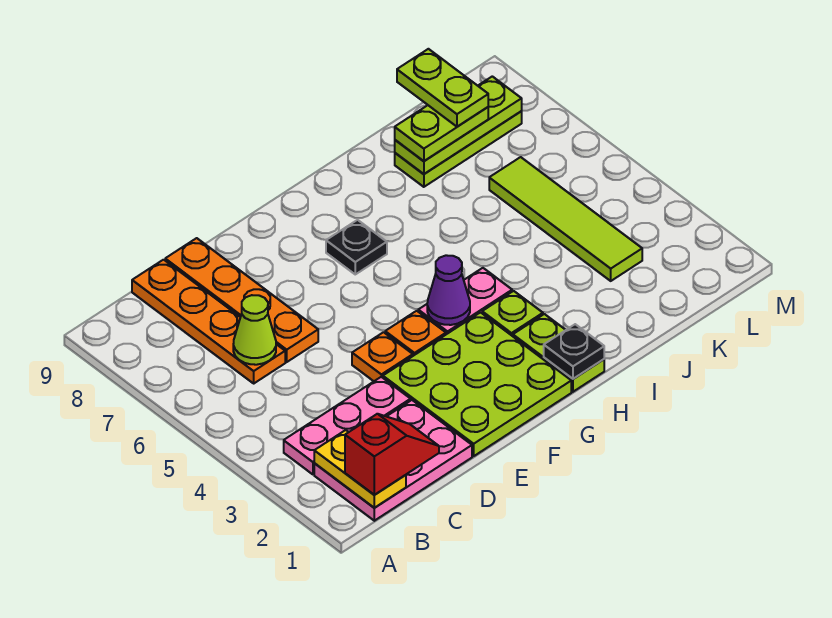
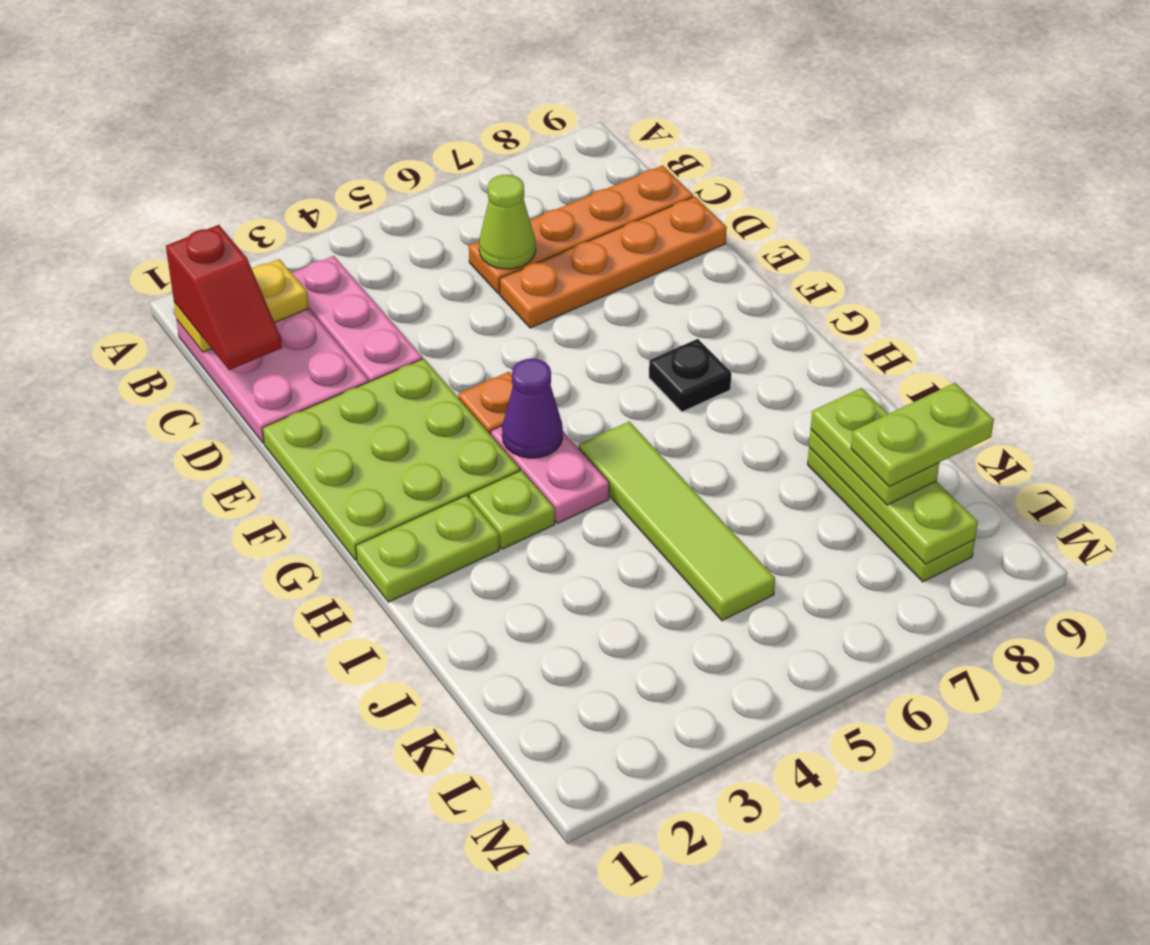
orange plate E4 level 1 -> none
black plate H1 level 2 -> none
lime tile K3:K6 level 1 -> lime tile H5:K5 level 1

